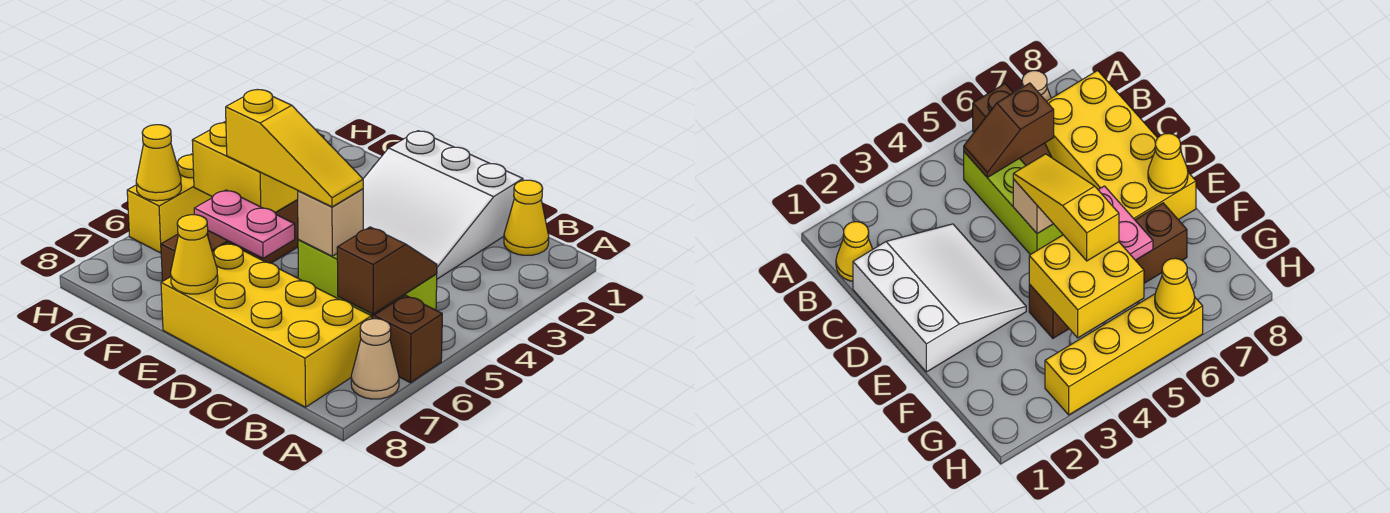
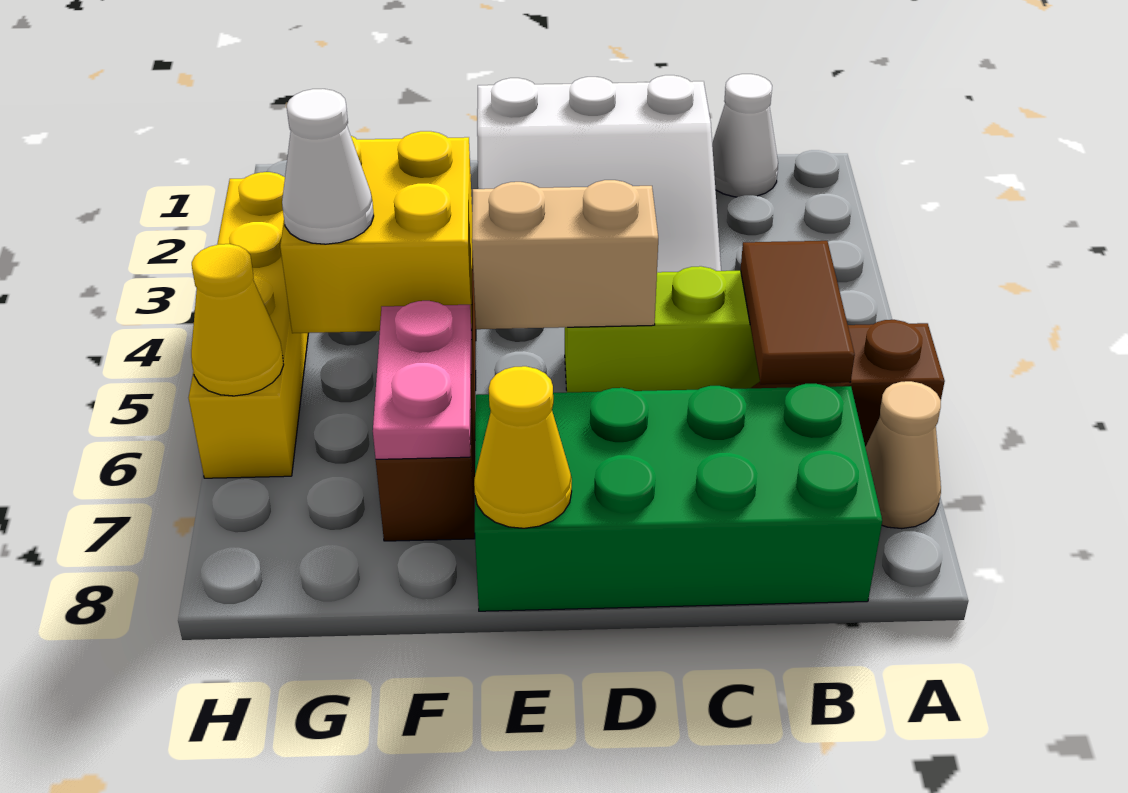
yellow cone B1 level 1 -> white cone B1 level 1
brown slope B5:B6 level 2 top 6 -> brown tile B5:B6 level 2
yellow brick B7:E8 level 1 -> green brick B7:E8 level 1
tan brick D5 level 2 -> tan brick D5:E5 level 2
yellow slope D5:F5 level 3 top F -> none
pink plate E6:F6 level 2 -> pink plate F6:F7 level 2
none -> white cone G5 level 3

